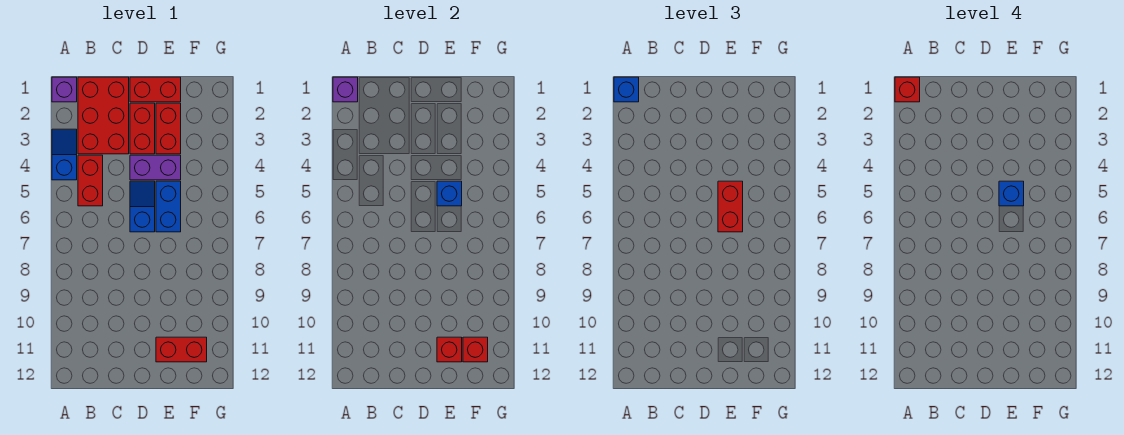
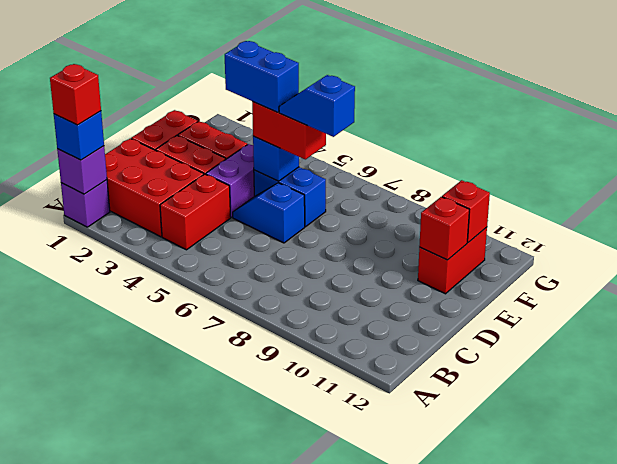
blue slope A3:A4 level 1 top 4 -> blue slope E6:E7 level 4 top 7
red brick B4:B5 level 1 -> red brick B4:C4 level 1
blue brick E5 level 4 -> blue brick E4:E5 level 4

